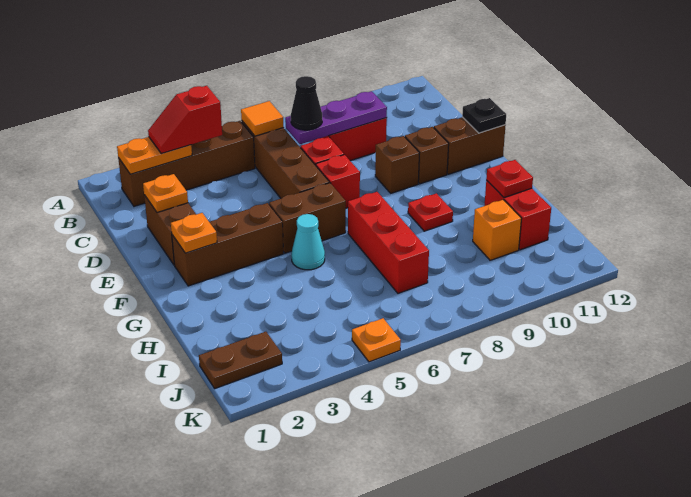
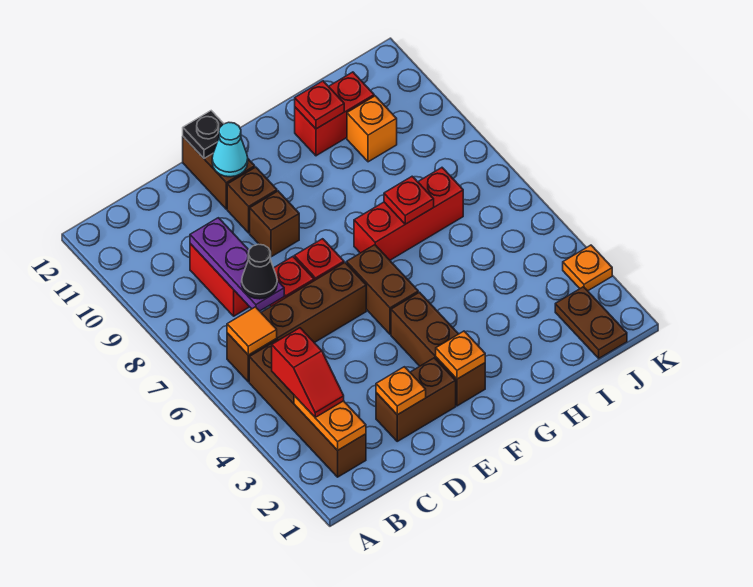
cyan cone G5 level 1 -> cyan cone E11 level 2
red plate G9 level 1 -> red plate H7 level 2
orange plate K5 level 1 -> orange plate K3 level 1

